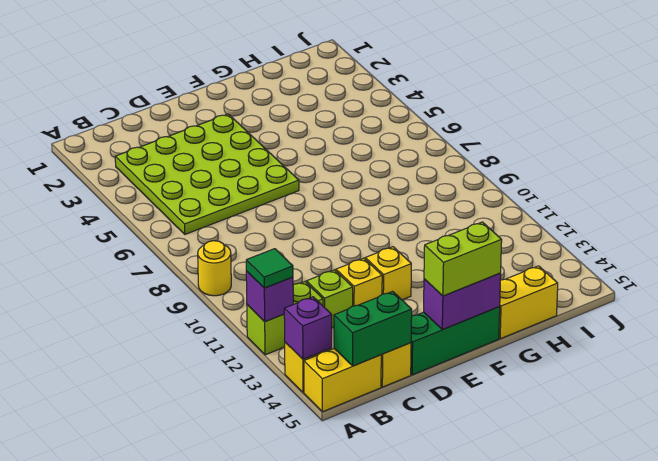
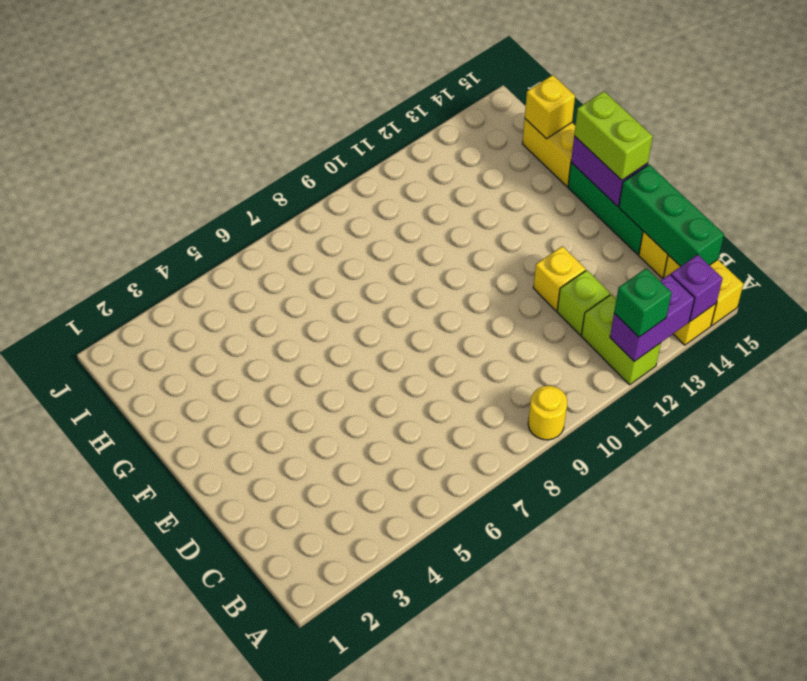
purple brick A12 level 2 -> purple brick A12:A13 level 2
green tile A12 level 3 -> green brick A12 level 3
lime plate B3:E6 level 1 -> none
green brick B15:C15 level 2 -> green brick B15:D15 level 2
yellow brick E12 level 1 -> yellow brick H15 level 2

